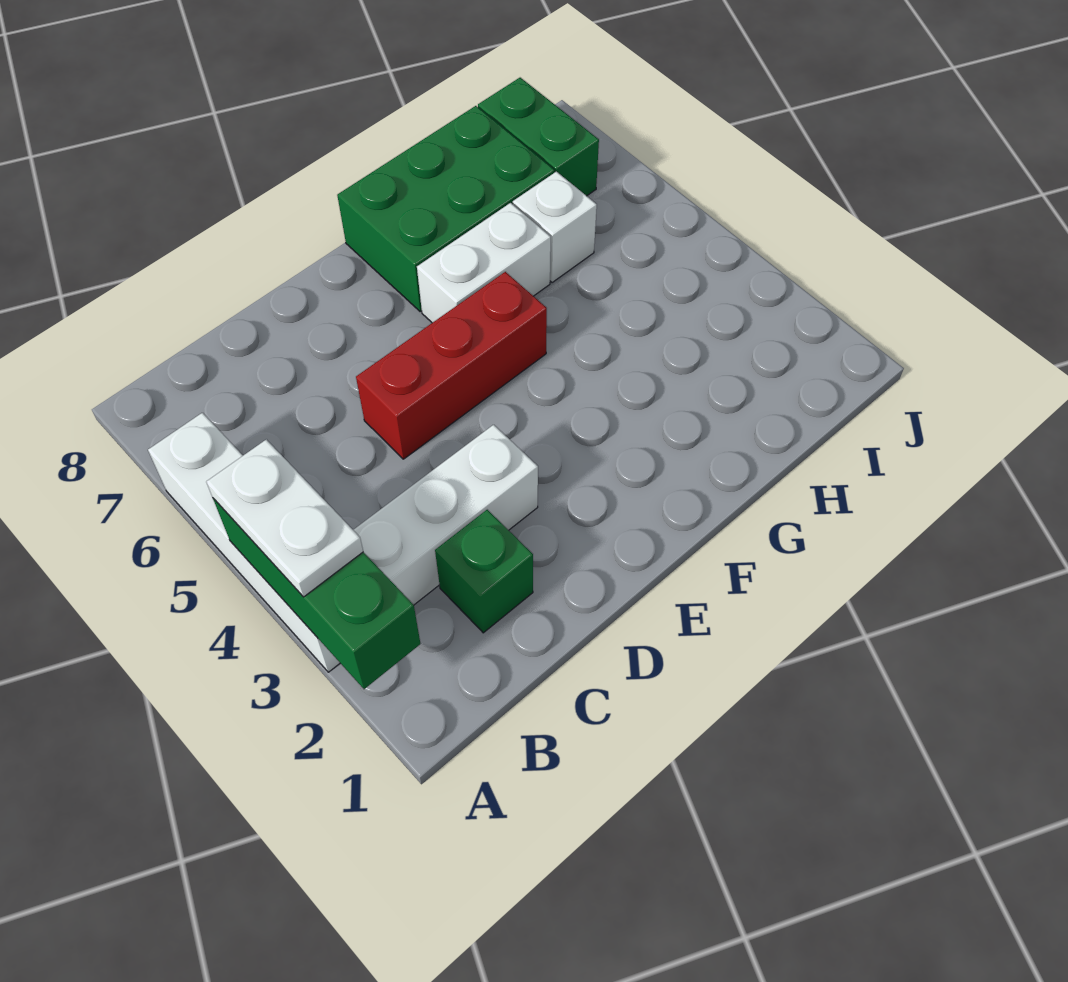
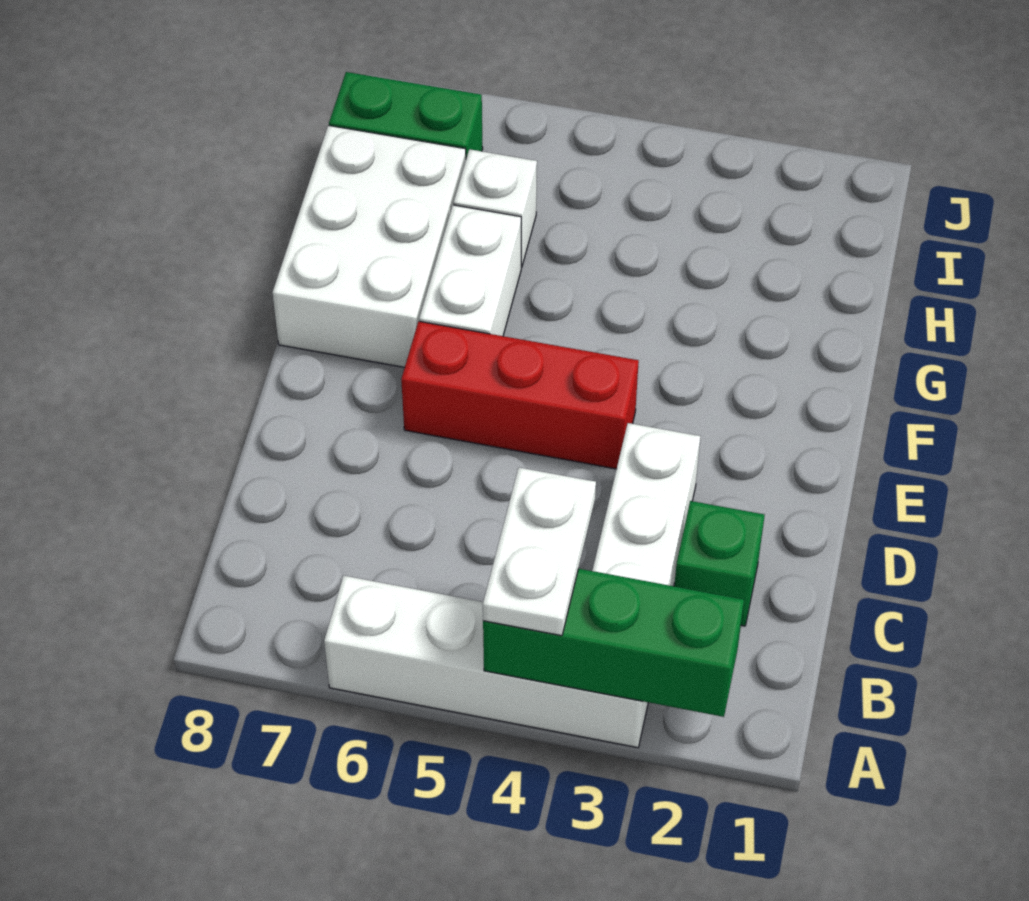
white plate A3:A4 level 3 -> white plate A4:B4 level 3
red brick D5:F5 level 1 -> red brick E4:E6 level 1
green brick F7:H8 level 1 -> white brick F7:H8 level 1

